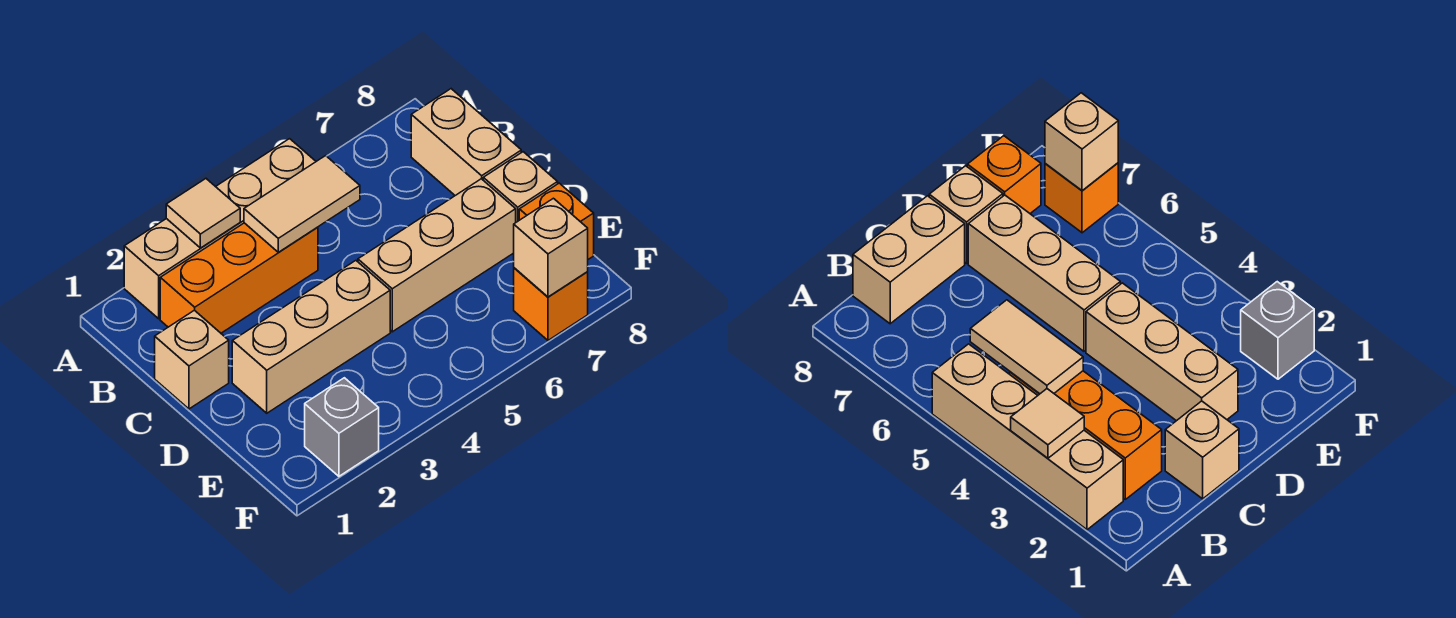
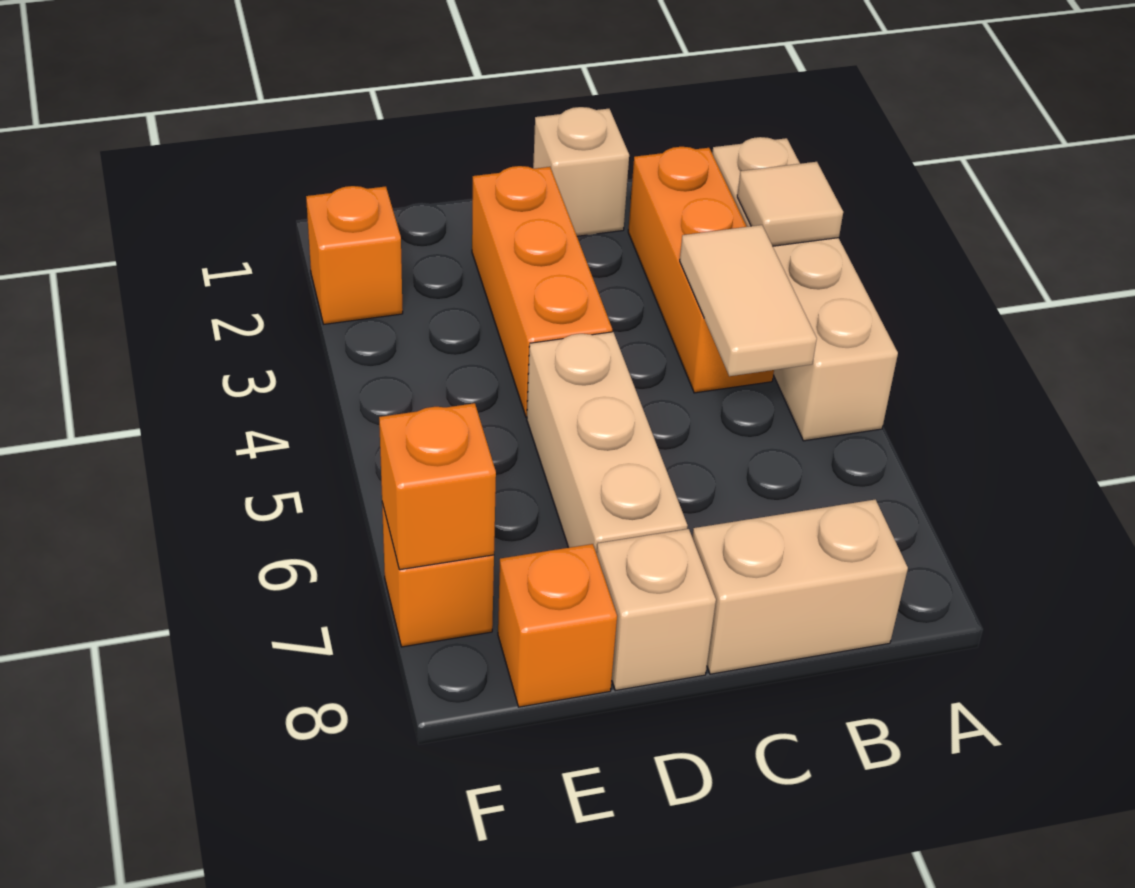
tan brick D2:D4 level 1 -> orange brick D2:D4 level 1
grey brick F2 level 1 -> orange brick F2 level 1
tan brick F7 level 2 -> orange brick F7 level 2

